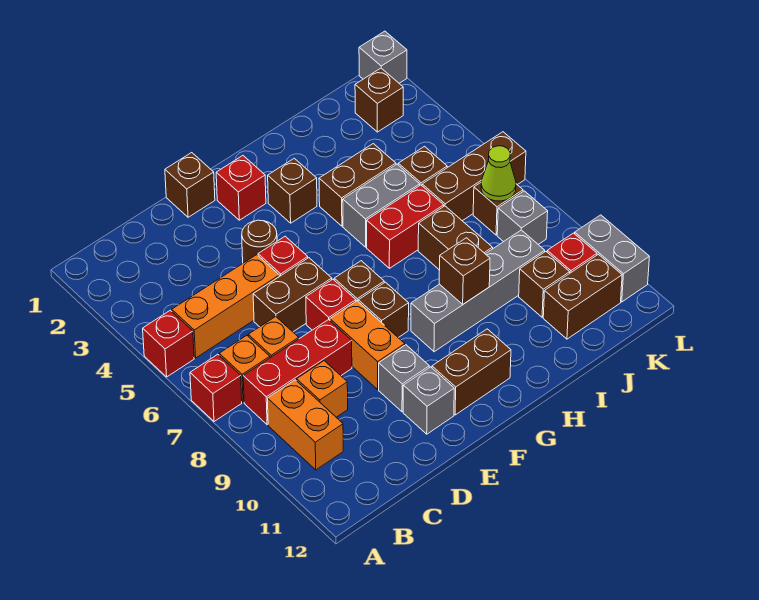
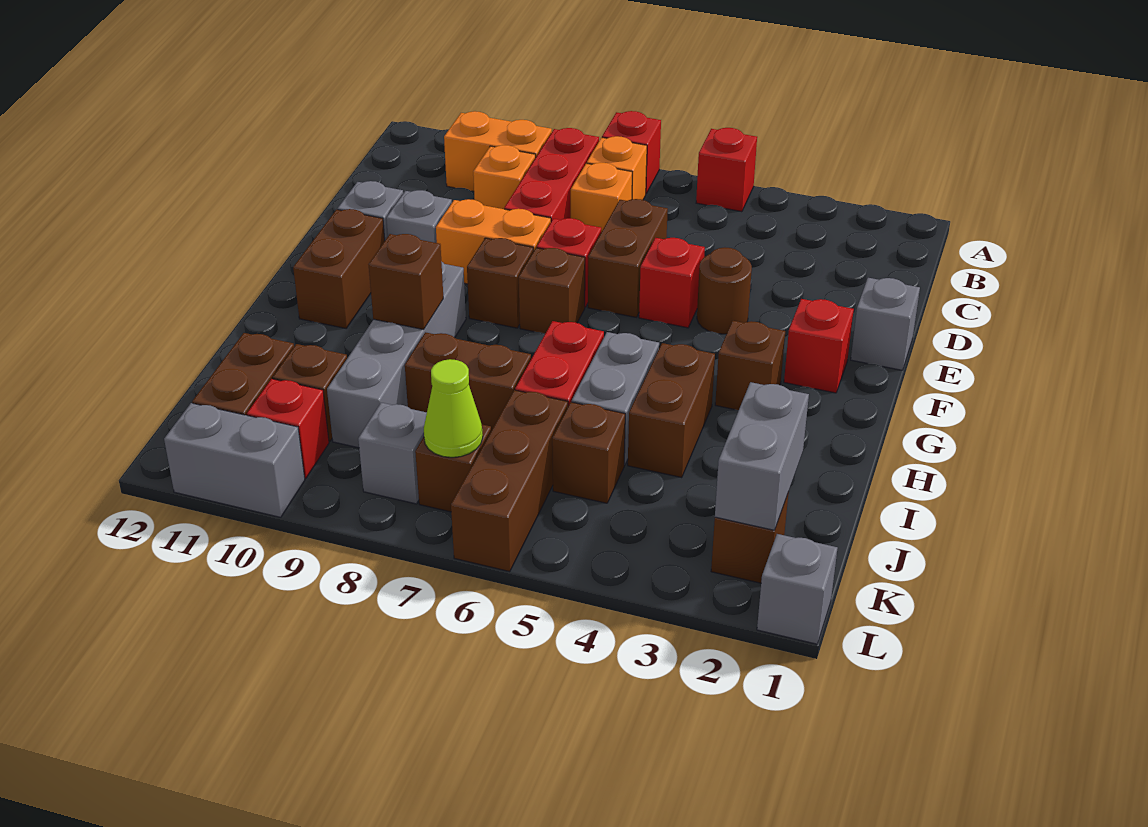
orange brick B5:D5 level 1 -> none
brown brick E1 level 1 -> grey brick E1 level 1
none -> grey brick J2:K2 level 2

